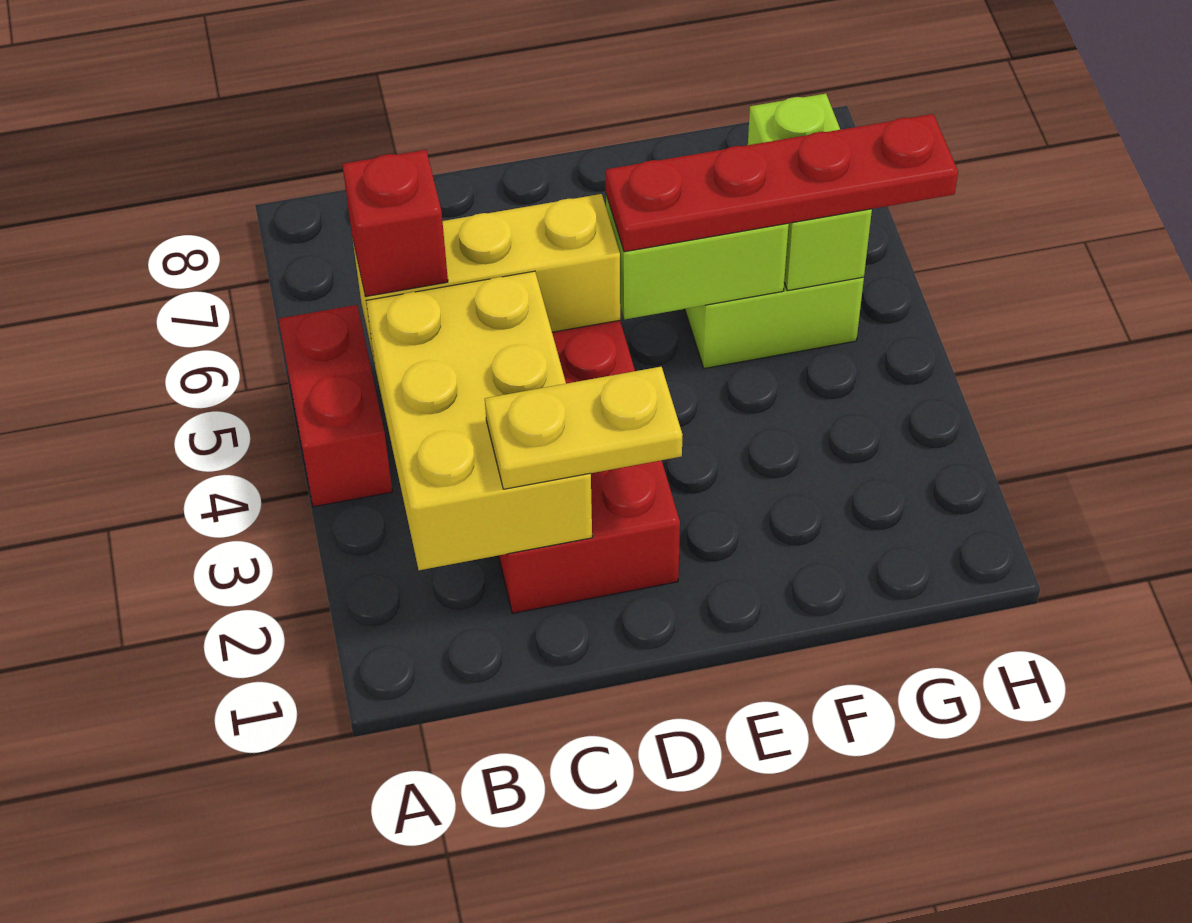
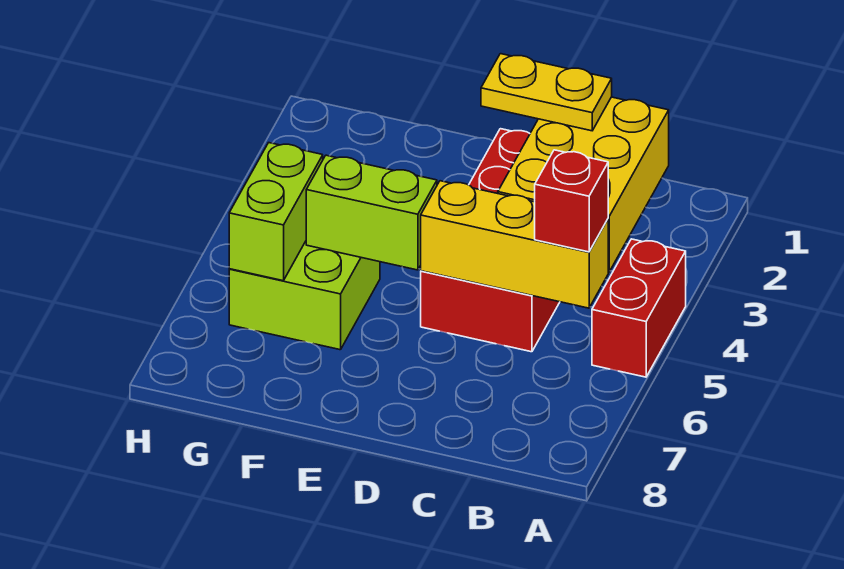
red plate E5:H5 level 3 -> none

